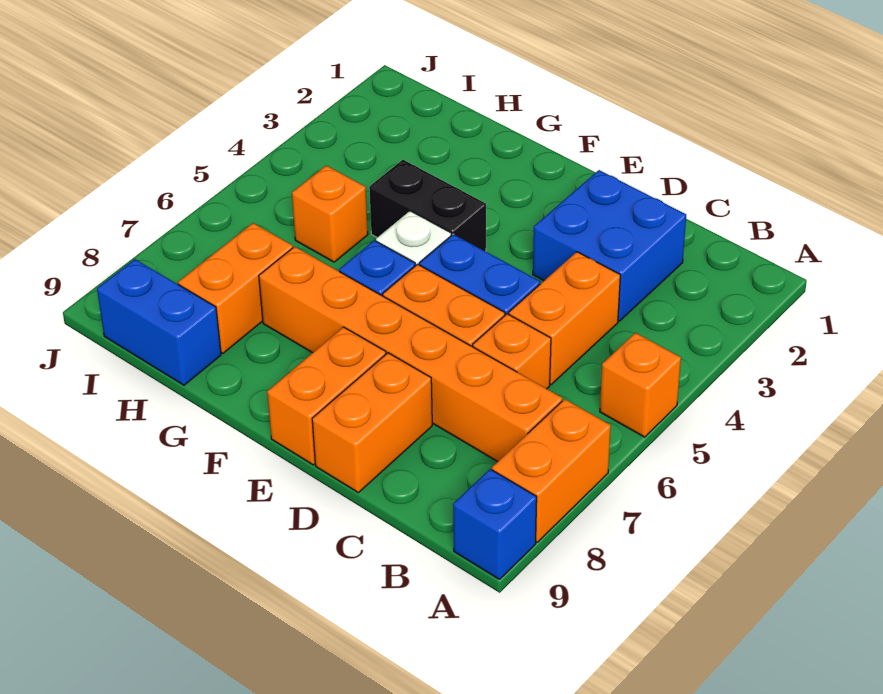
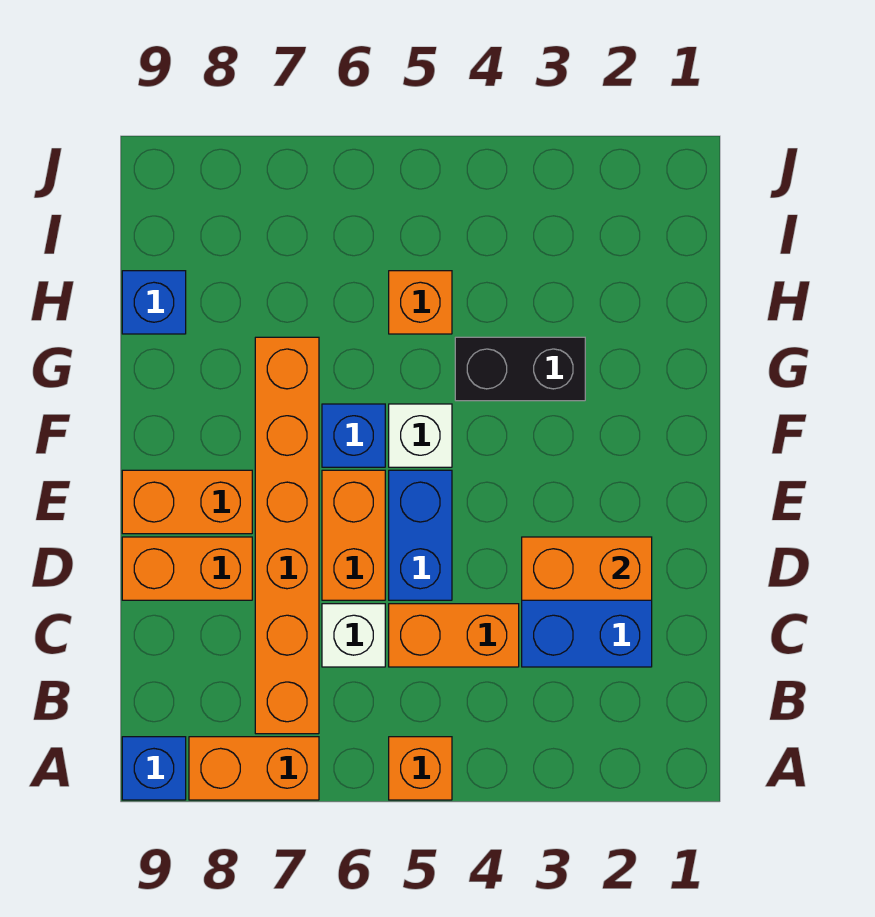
orange brick C6 level 1 -> white brick C6 level 1
black brick F4:G4 level 1 -> black brick G3:G4 level 1
orange brick H7:H8 level 1 -> orange brick D2:D3 level 2
blue brick H9:I9 level 1 -> blue brick H9 level 1

